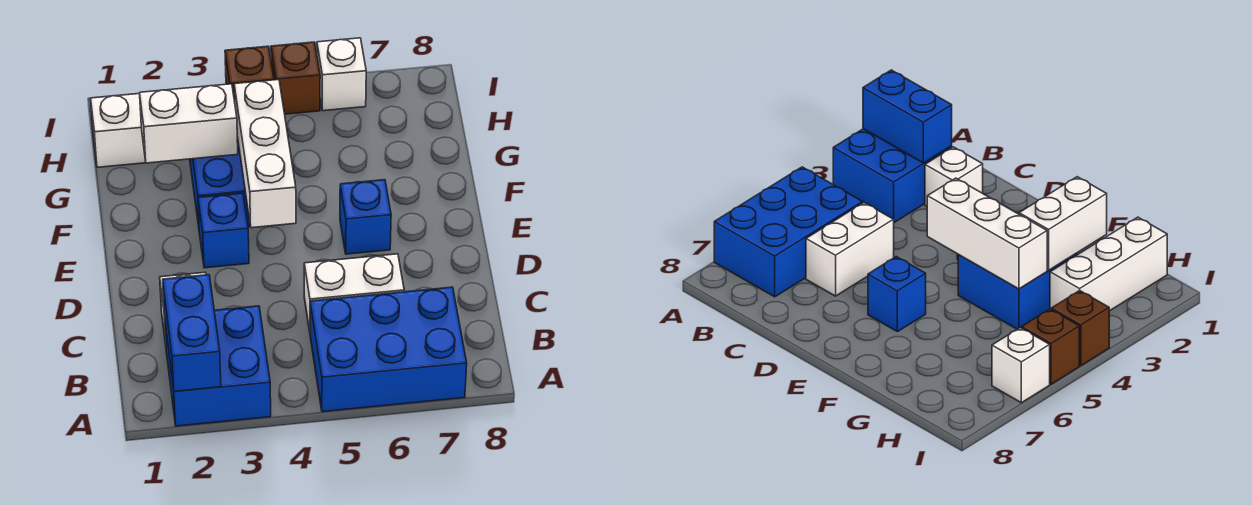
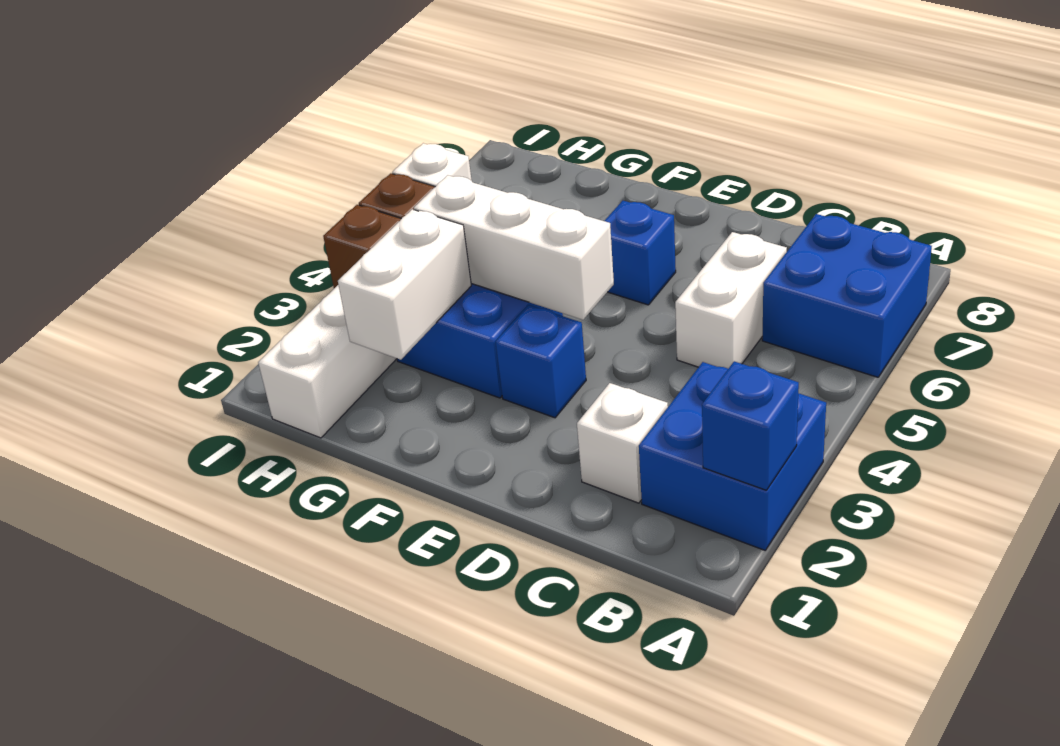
blue brick A2:B2 level 2 -> blue brick A2 level 2
blue brick A5:B7 level 1 -> blue brick A6:B7 level 1

